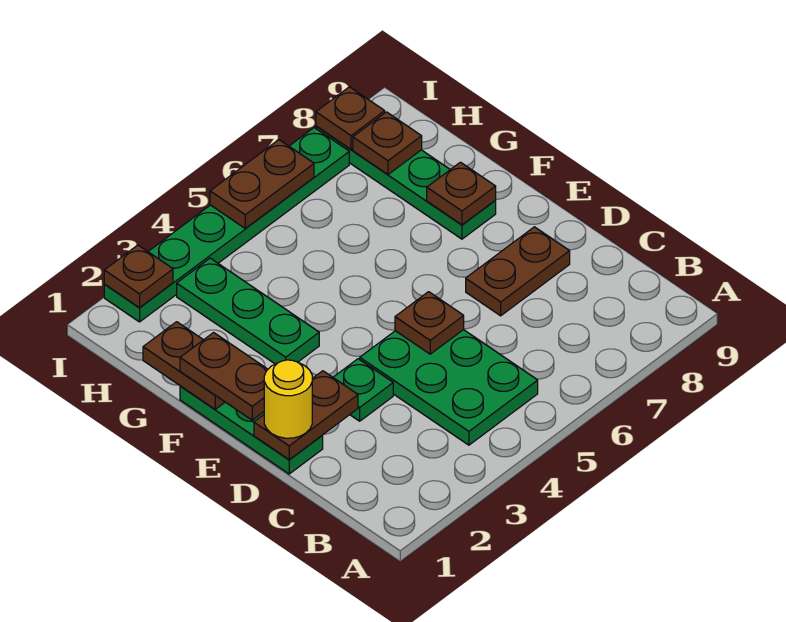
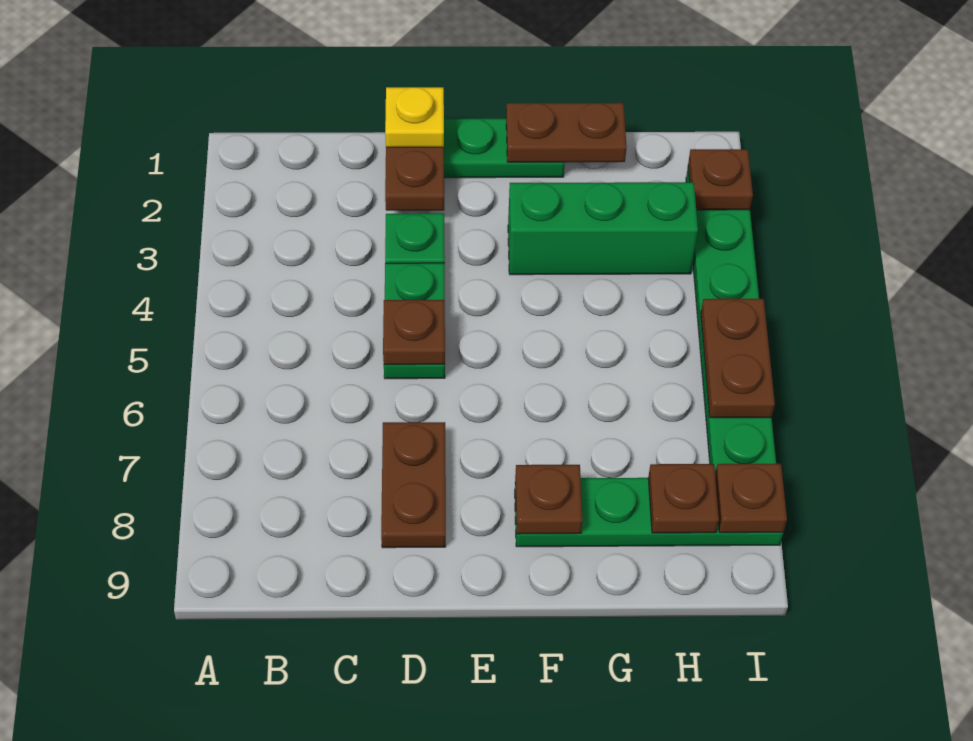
green plate B4:D5 level 1 -> green plate D4:D5 level 1
yellow round brick D1 level 3 -> yellow plate D1 level 3
brown plate E1:F1 level 3 -> none
green plate F3:H3 level 1 -> green brick F3:H3 level 1

